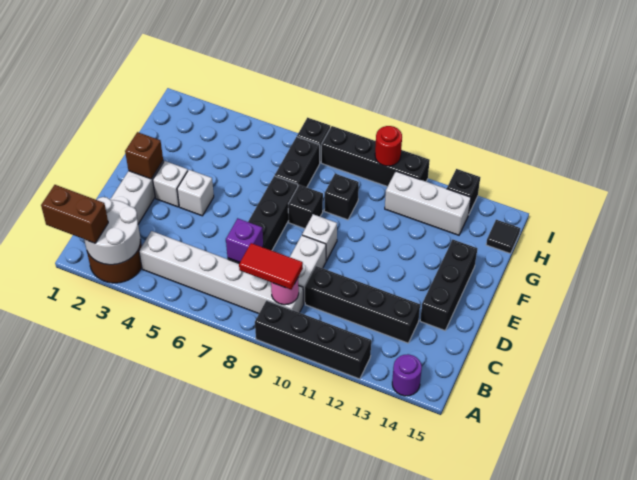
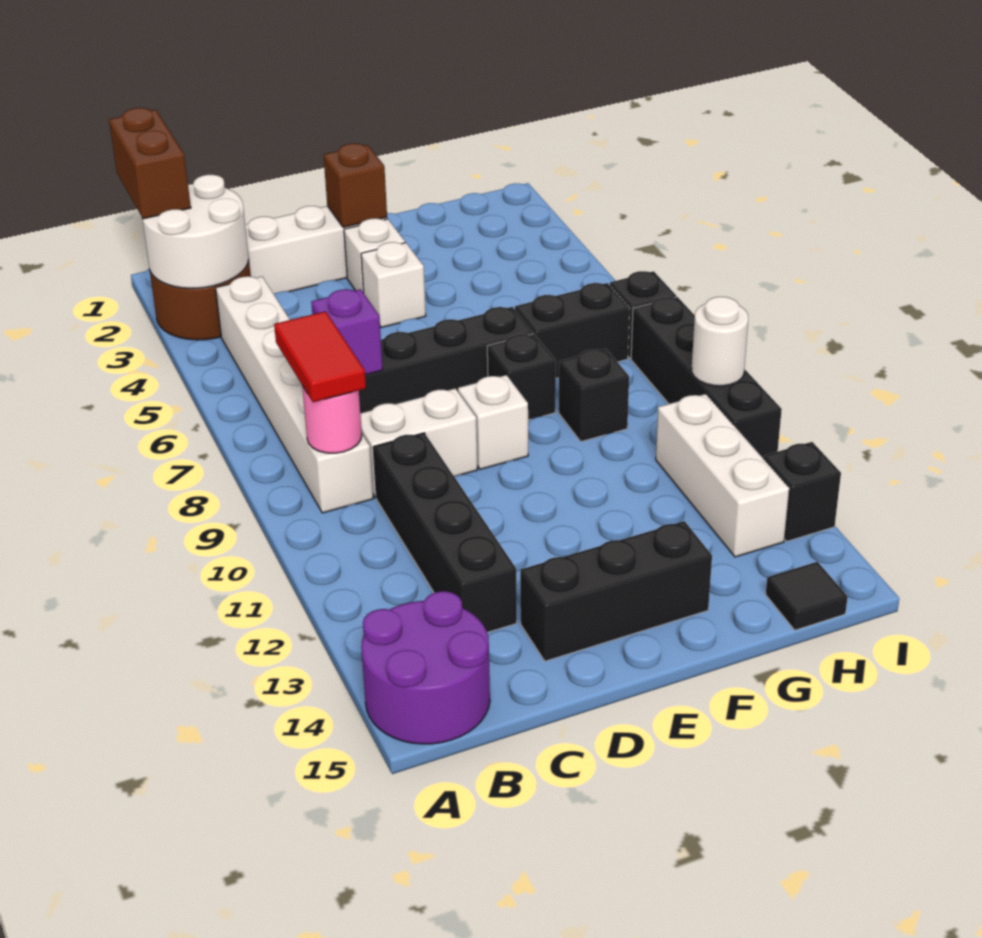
black brick A9:A12 level 1 -> none
purple round brick A14 level 1 -> purple round brick A14:B15 level 1
red round brick I10 level 2 -> white round brick I10 level 2

